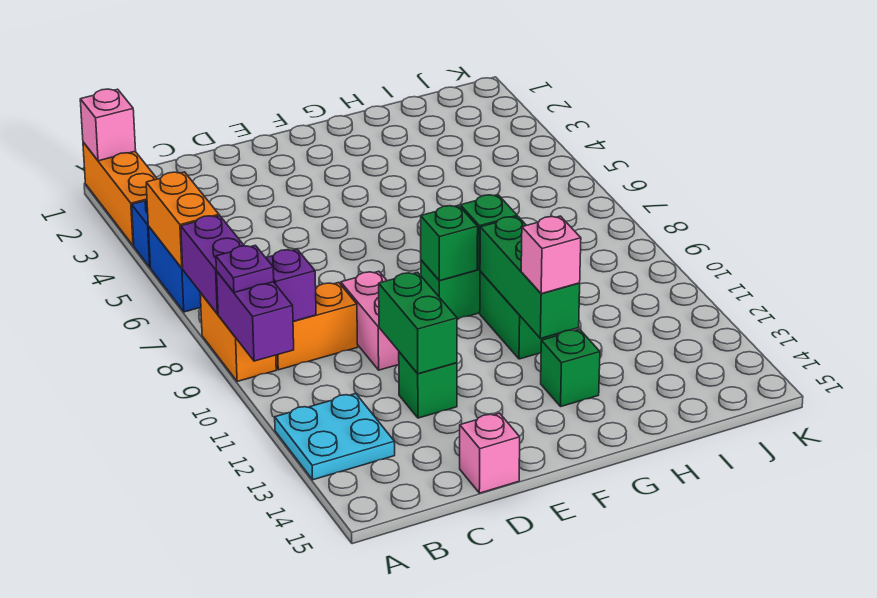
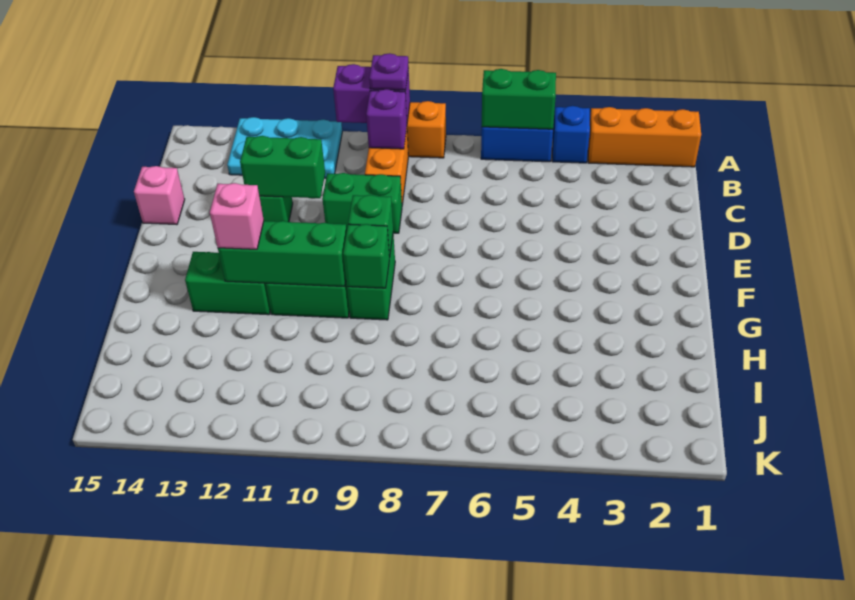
pink brick A1 level 2 -> none
orange brick A5:A6 level 2 -> green brick A5:A6 level 2
purple brick A7:A8 level 2 -> none
cyan plate A12:B13 level 1 -> cyan plate A11:B13 level 1
pink brick D9:D10 level 1 -> green brick D9:D10 level 1
green brick G13 level 1 -> green brick G12:G13 level 1

